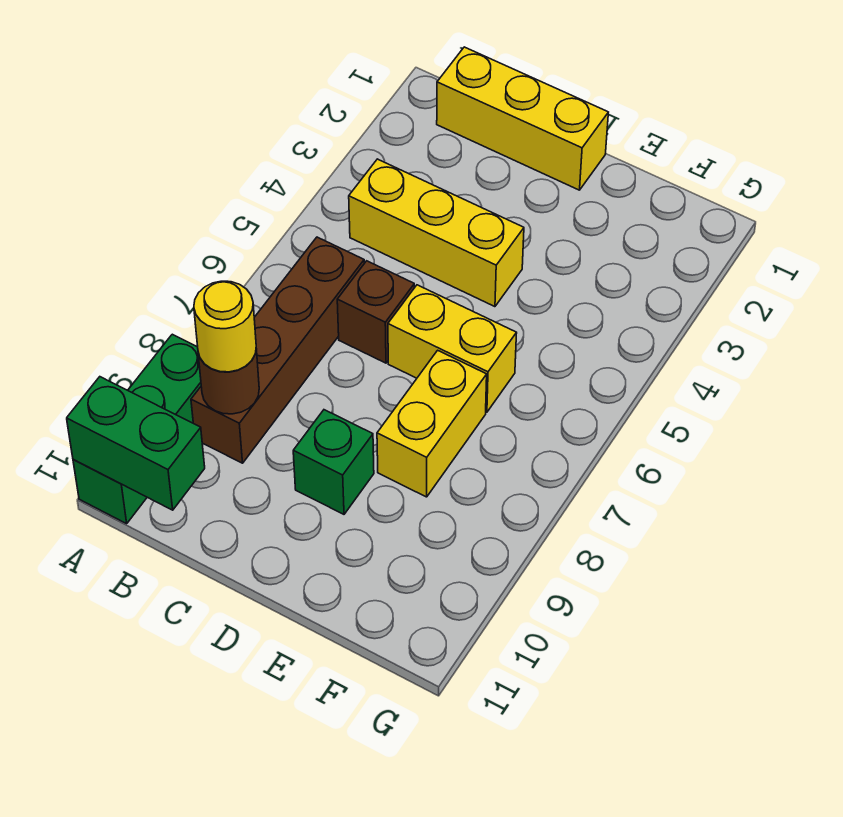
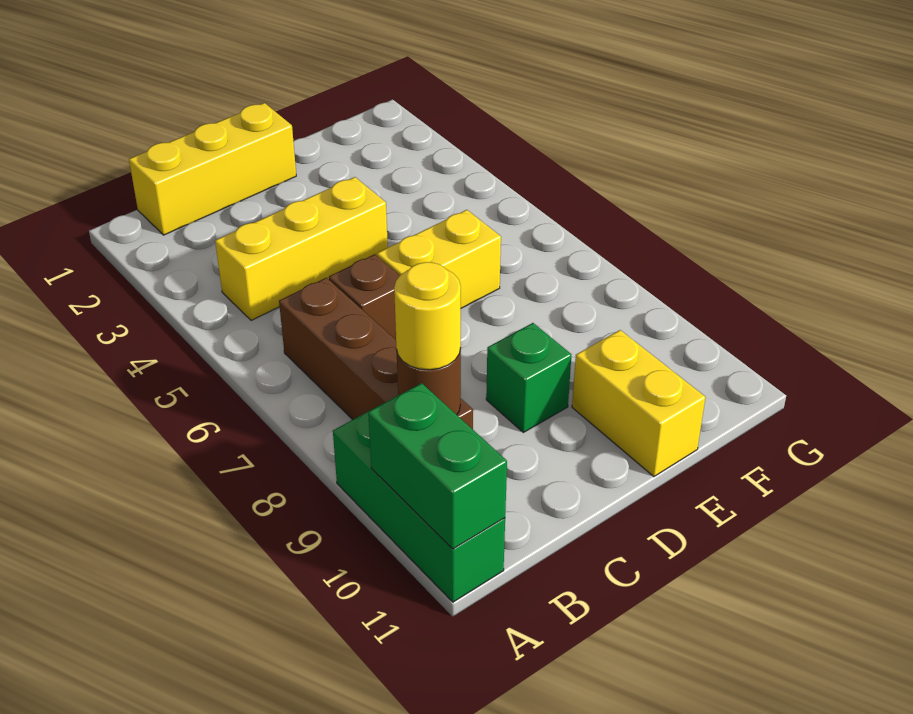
green brick A11:B11 level 2 -> green brick A10:A11 level 2
yellow brick E7:E8 level 1 -> yellow brick E10:E11 level 1

